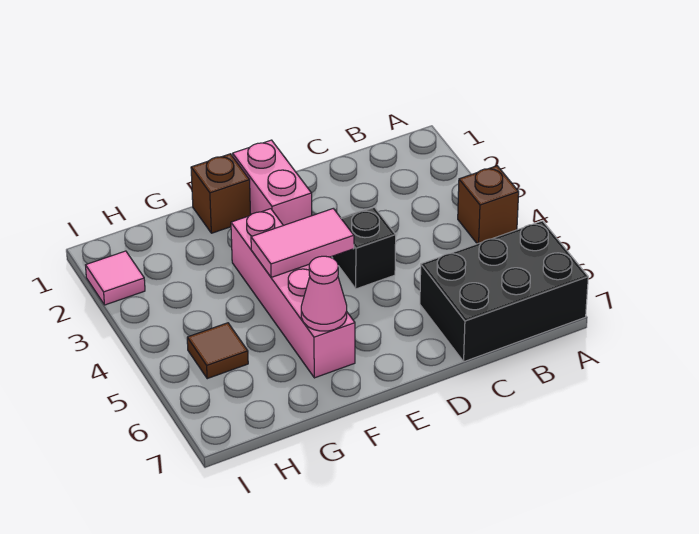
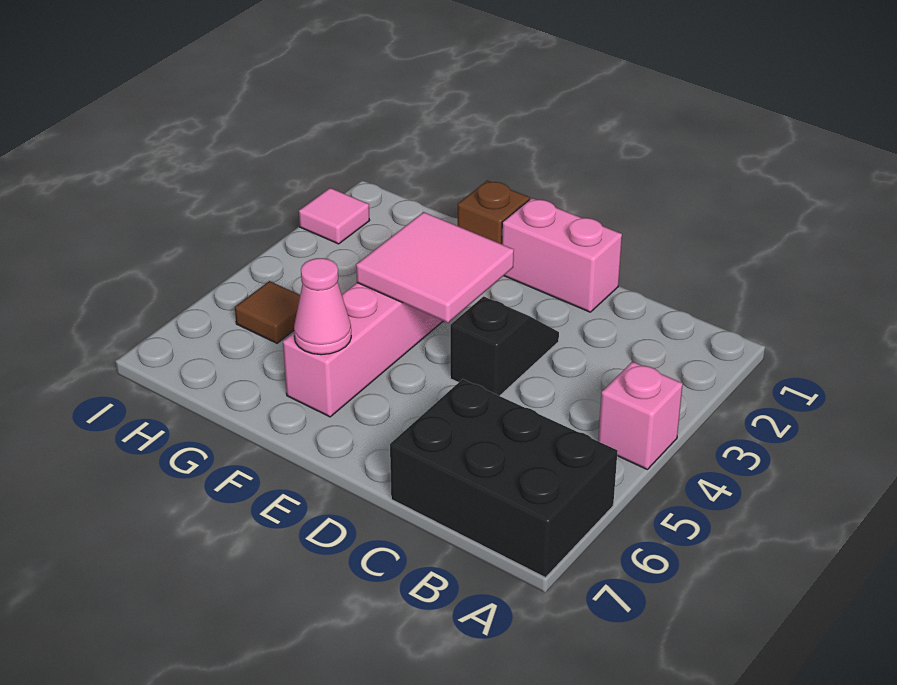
brown brick A4 level 1 -> pink brick A4 level 1
pink brick E1:E2 level 1 -> pink brick D1:E1 level 1
pink tile E4:F4 level 2 -> pink tile E3:F4 level 2

